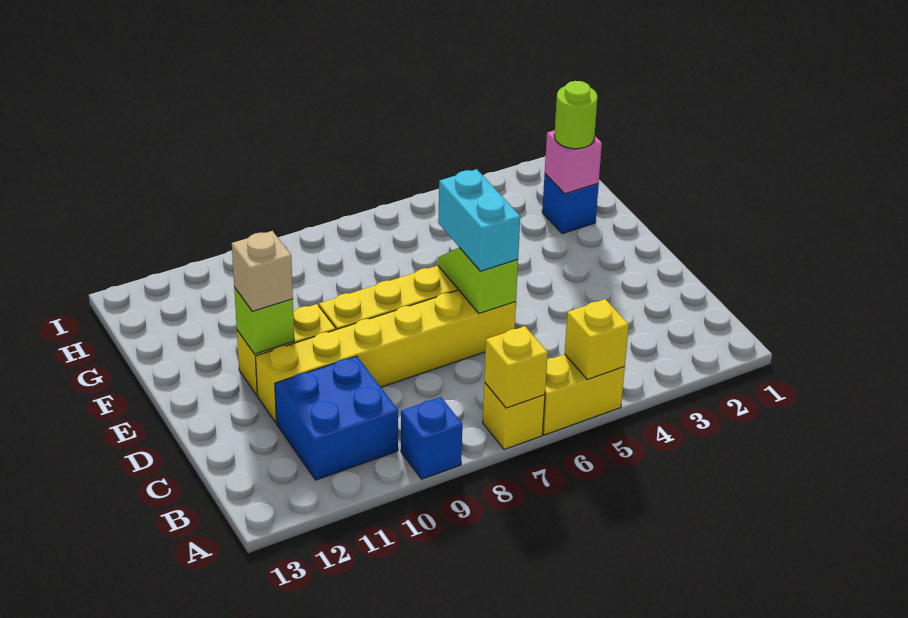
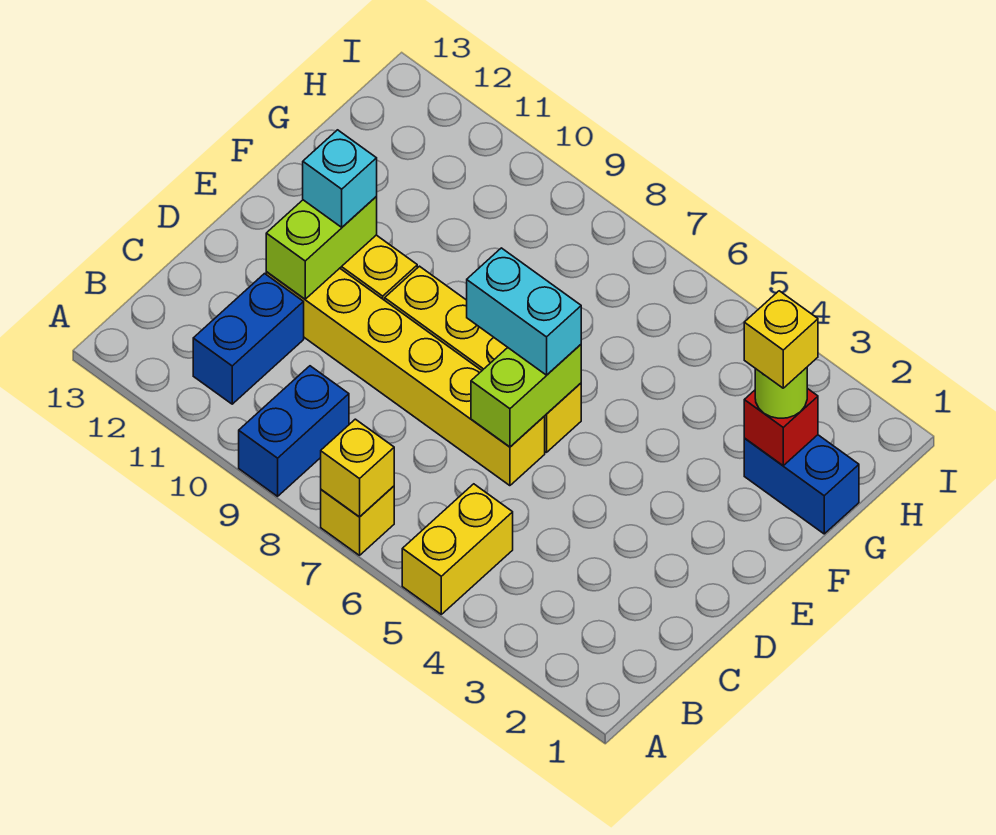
yellow brick A5:A6 level 1 -> yellow brick A5:B5 level 1
yellow brick A5 level 2 -> yellow brick G2 level 4
blue brick A9 level 1 -> blue brick A9:B9 level 1
blue brick B10:C11 level 1 -> blue brick B11:C11 level 1
lime slope D6:E6 level 2 top D -> lime brick D6:E6 level 2
cyan brick D6:E6 level 3 -> cyan brick E6:E7 level 3
lime brick E11 level 2 -> lime brick D11:E11 level 2
tan brick E11 level 3 -> cyan brick E11 level 3
blue brick G2 level 1 -> blue brick G1:G2 level 1
pink brick G2 level 2 -> red brick G2 level 2

